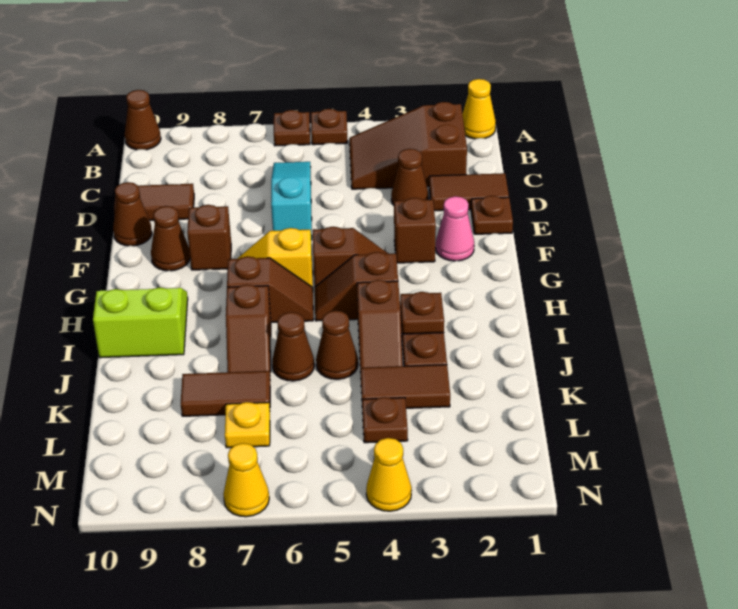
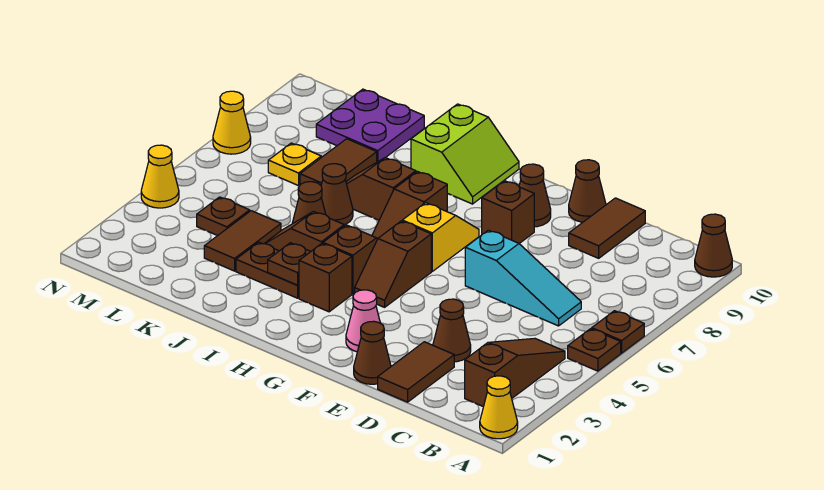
brown slope B2:C4 level 1 top 2 -> brown slope B2:B4 level 1 top 2
brown plate E1 level 1 -> brown cone E1 level 1
brown brick F3 level 1 -> brown brick H3 level 1
none -> purple plate K9:L10 level 1

